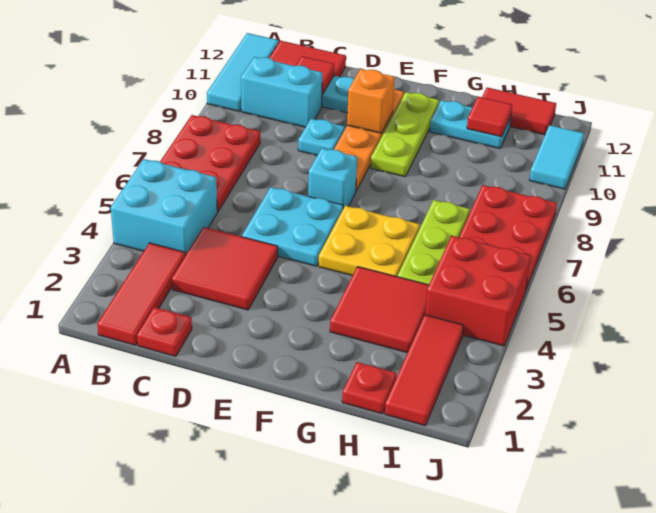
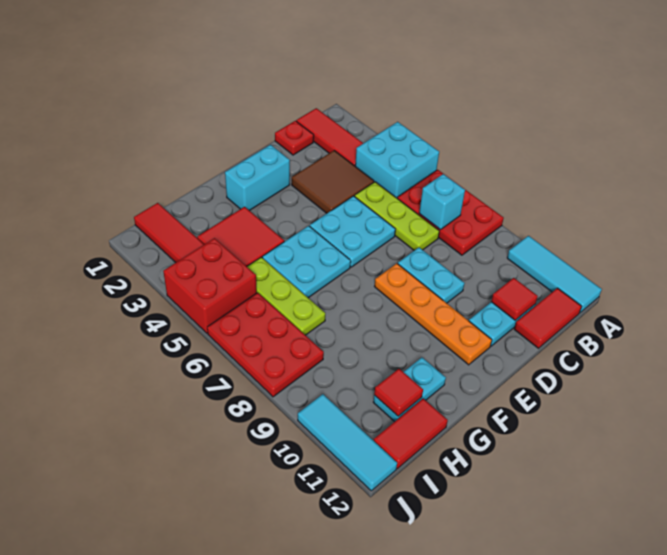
cyan brick B10:C10 level 1 -> cyan brick E2:F2 level 1
red tile C3:D4 level 1 -> brown tile C3:D4 level 1
cyan plate D9 level 1 -> cyan plate D8:D9 level 1
cyan brick E7 level 1 -> cyan brick B7 level 2
orange brick E10 level 2 -> none
yellow plate F5:G6 level 1 -> cyan plate F5:G6 level 1
lime plate F9:F11 level 1 -> lime plate C5:C7 level 1
red plate H1 level 1 -> none
cyan tile J10:J11 level 1 -> cyan tile J10:J12 level 1

